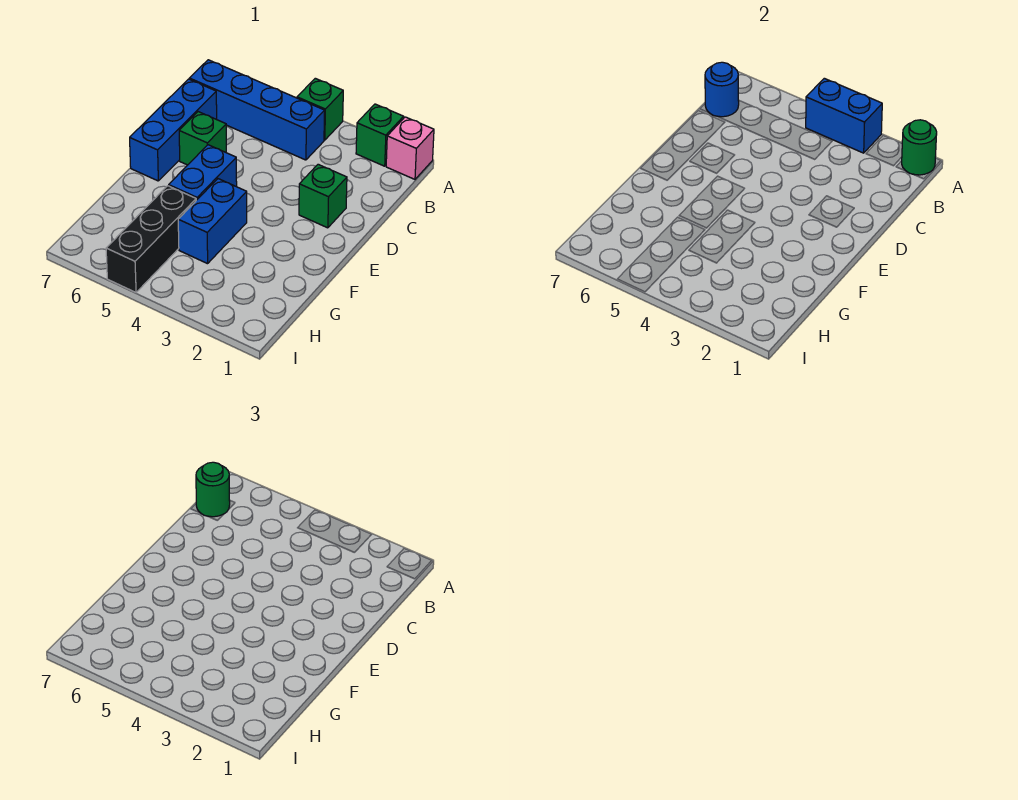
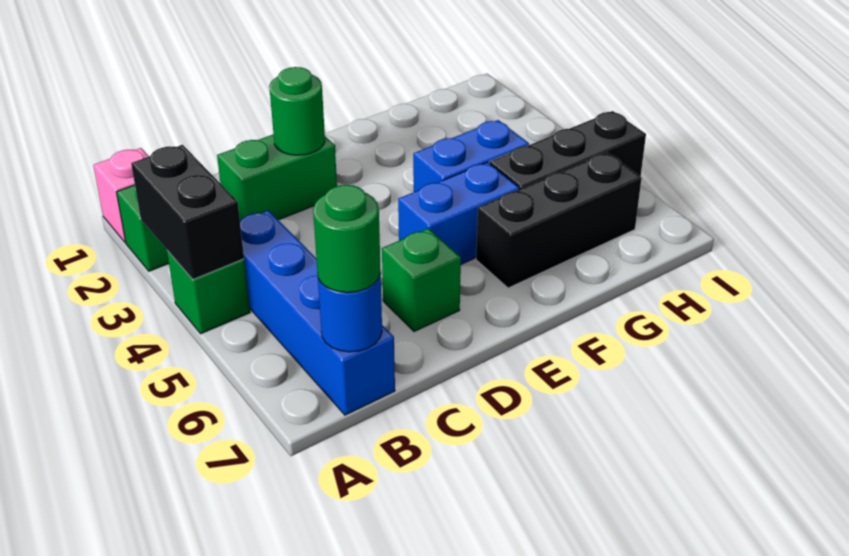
green round brick A1 level 2 -> green round brick D2 level 2
blue brick A3:A4 level 2 -> black brick A3:A4 level 2
blue brick C7:E7 level 1 -> none
green brick D2 level 1 -> green brick C2:D2 level 1
none -> black brick F6:H6 level 1

